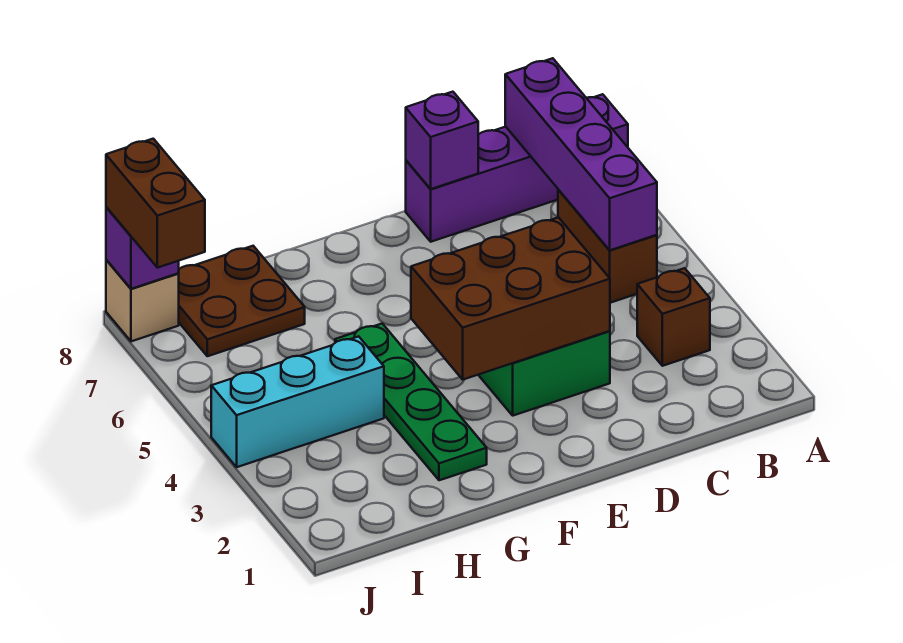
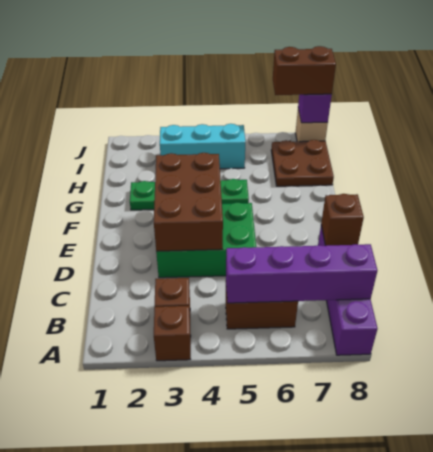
none -> brown brick A3 level 1
purple brick D8 level 2 -> brown brick D8 level 2
cyan brick H4:J4 level 1 -> cyan brick I3:I5 level 1

